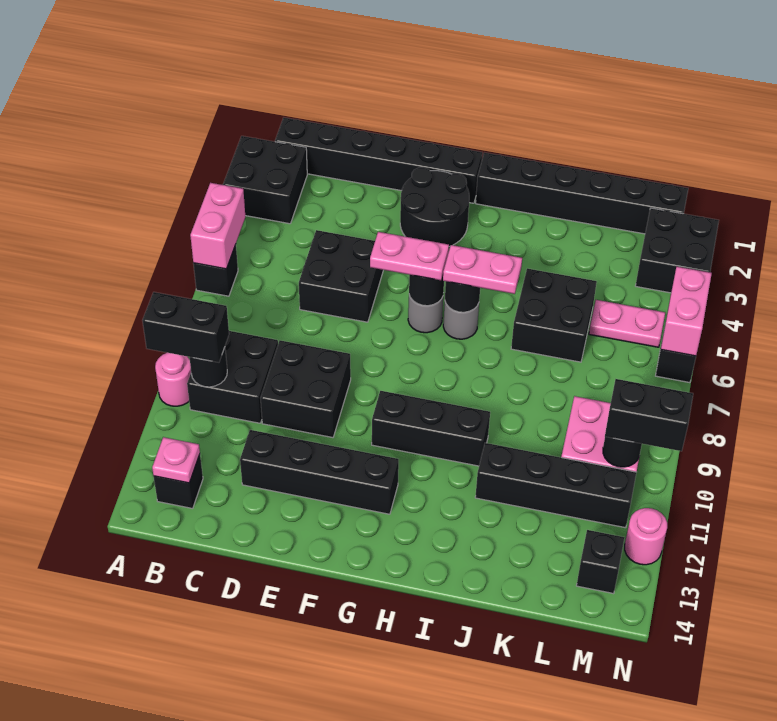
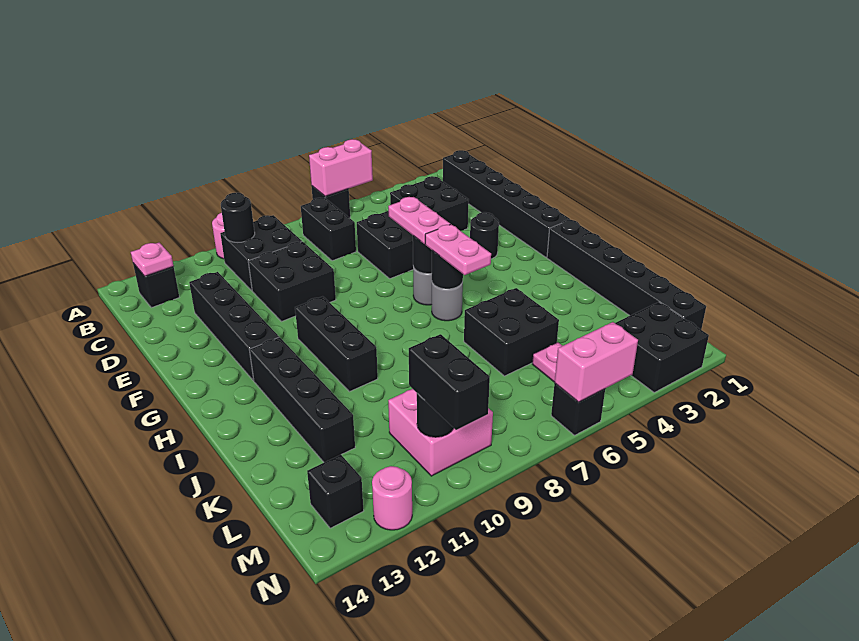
black brick A2:B3 level 1 -> black brick C3:D4 level 1
black brick A10:B10 level 3 -> black brick B7:C7 level 1
black round brick F2:G3 level 1 -> black round brick F3 level 1
black brick J11:M11 level 1 -> black brick H12:K12 level 1

